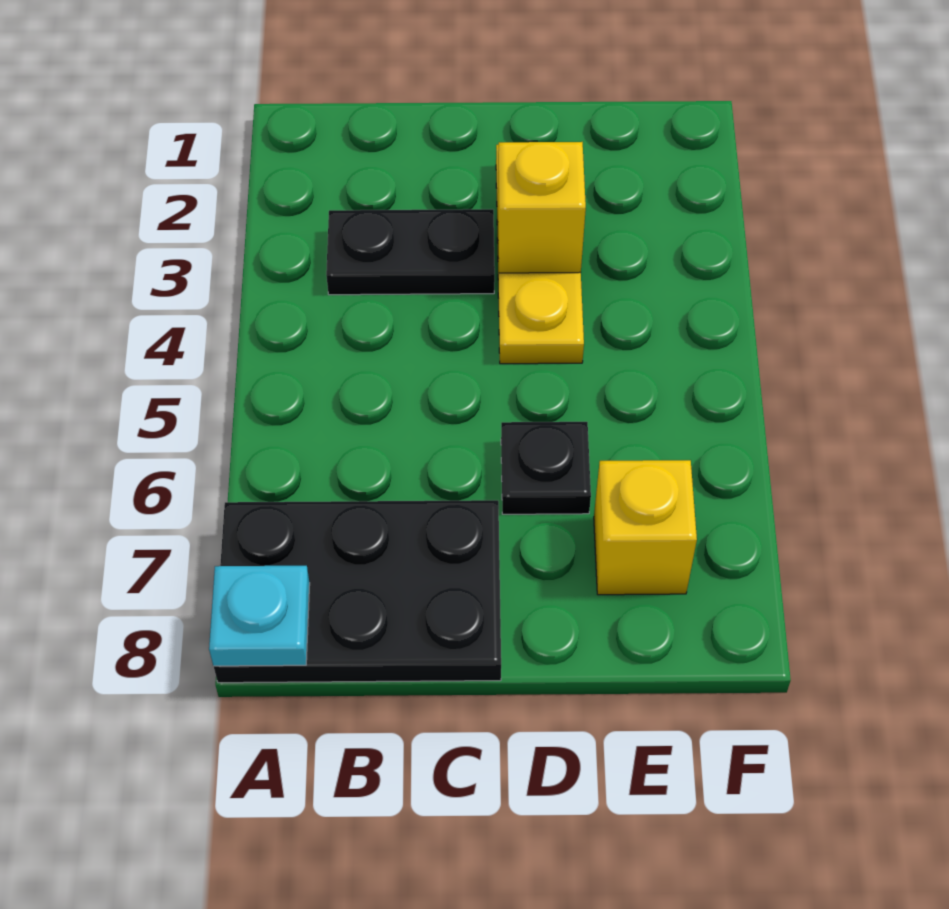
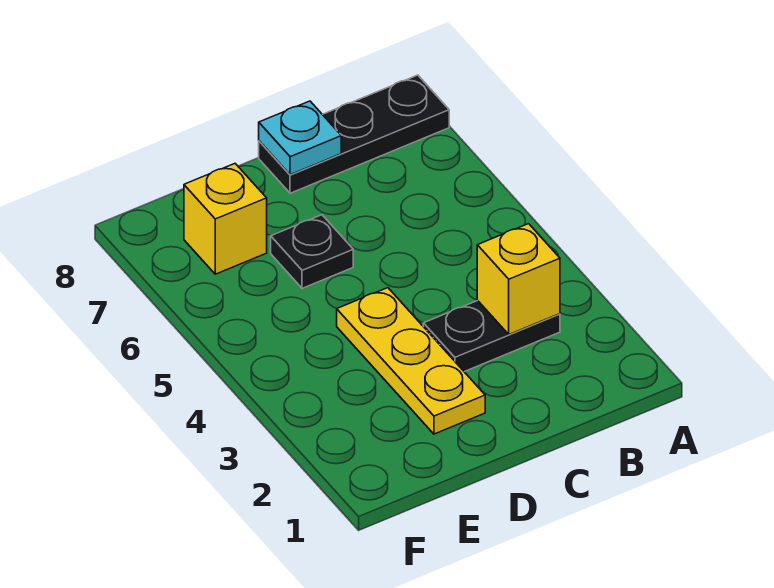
black plate A7:C8 level 1 -> black plate A8:C8 level 1
cyan plate A8 level 2 -> cyan plate C8 level 2
yellow brick D3 level 2 -> yellow brick B3 level 2

